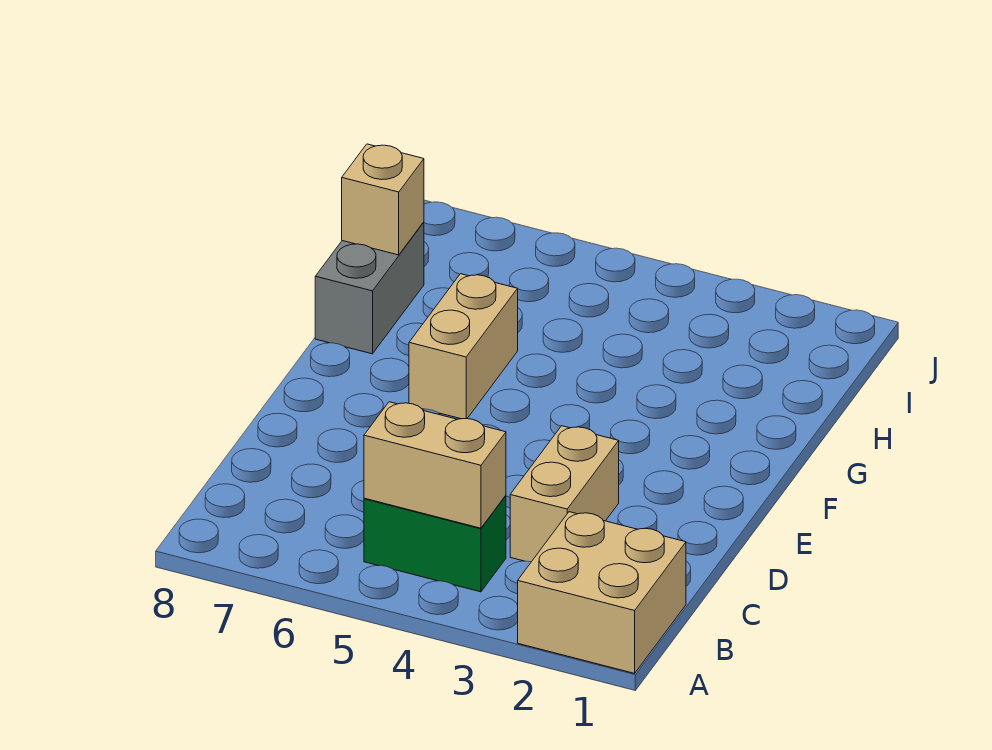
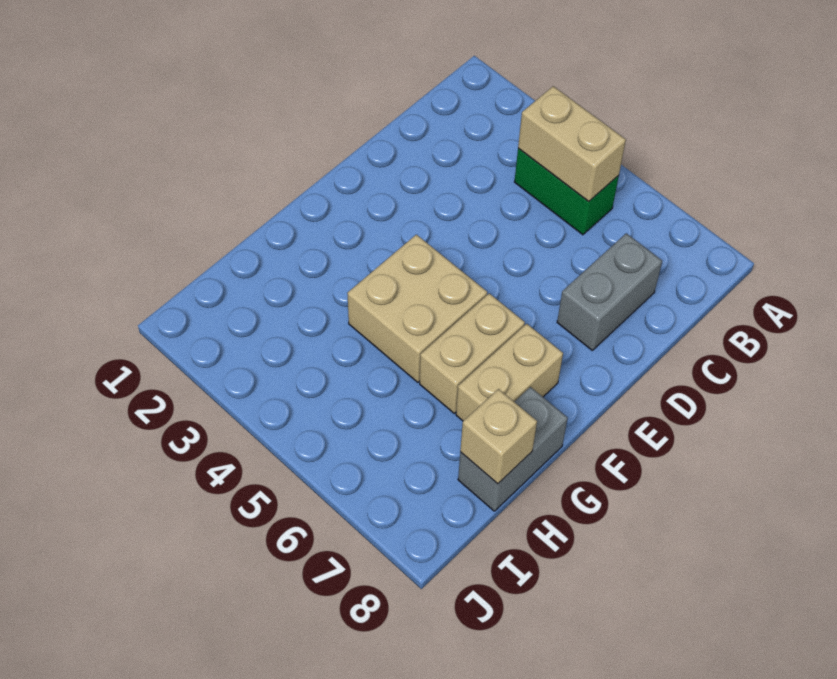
tan brick A1:B2 level 1 -> tan brick F4:G5 level 1
tan brick C3:D3 level 1 -> tan brick F7:G7 level 1
none -> grey brick C7:D7 level 1

